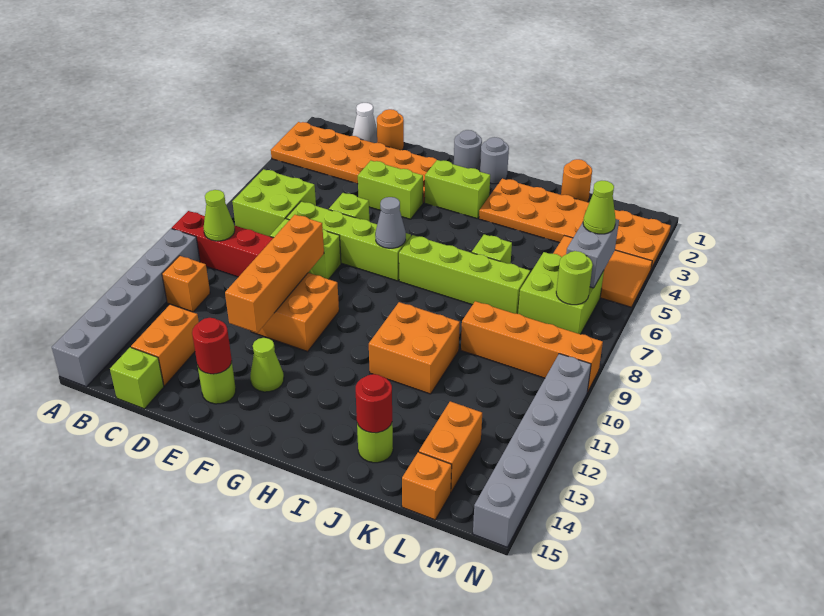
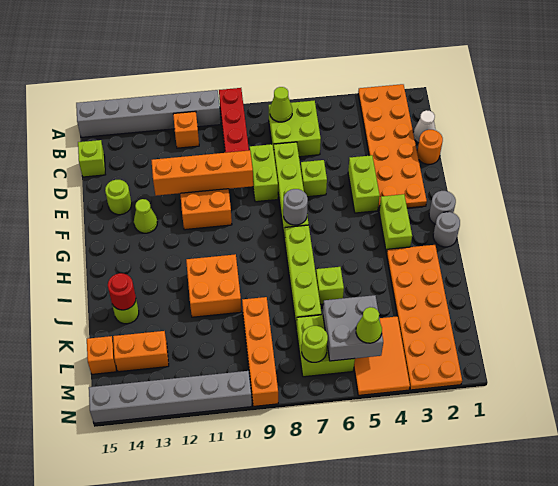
lime cone B9 level 2 -> lime cone B7 level 2
orange brick C13:C14 level 1 -> none
red round brick E14 level 2 -> none
grey cone G7 level 2 -> grey round brick G7 level 2
orange round brick K1 level 1 -> none
grey brick M5:M6 level 2 -> grey brick L5:M6 level 2

